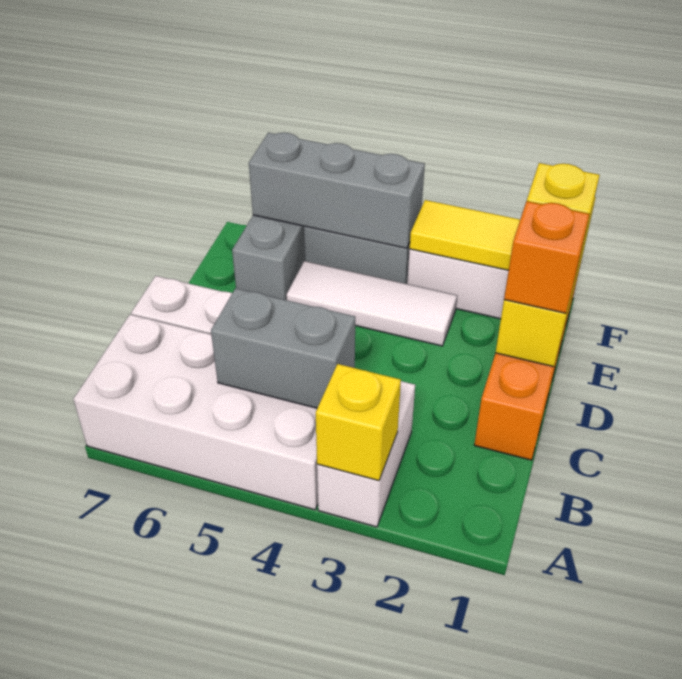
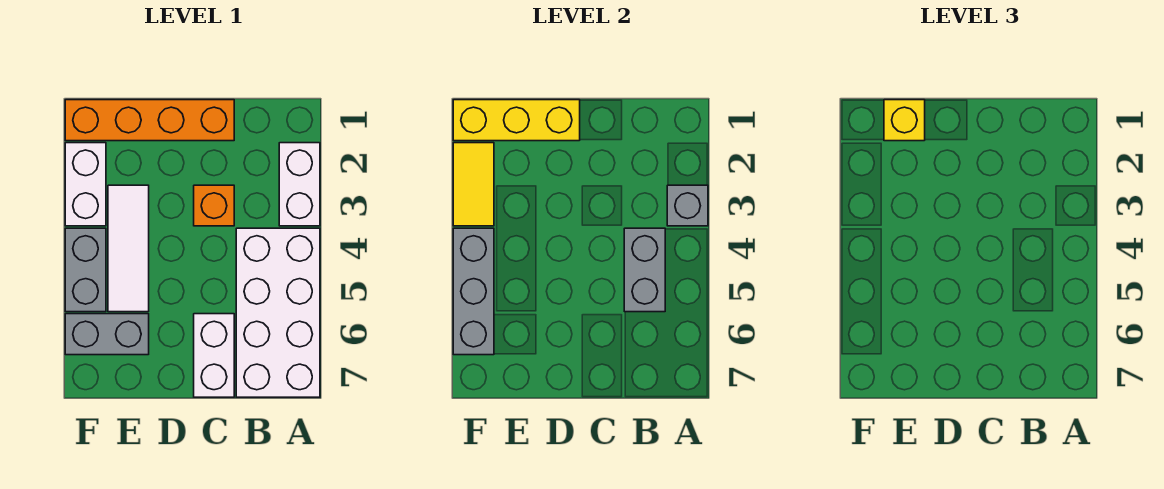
white brick A3:B3 level 1 -> white brick A2:A3 level 1
yellow brick A3 level 2 -> grey brick A3 level 2
orange brick D1 level 3 -> orange brick C3 level 1

